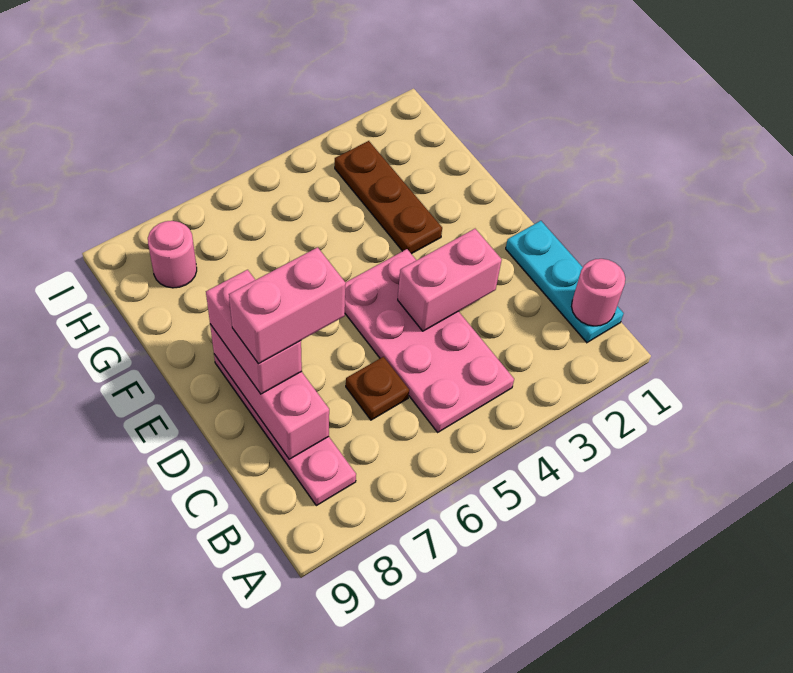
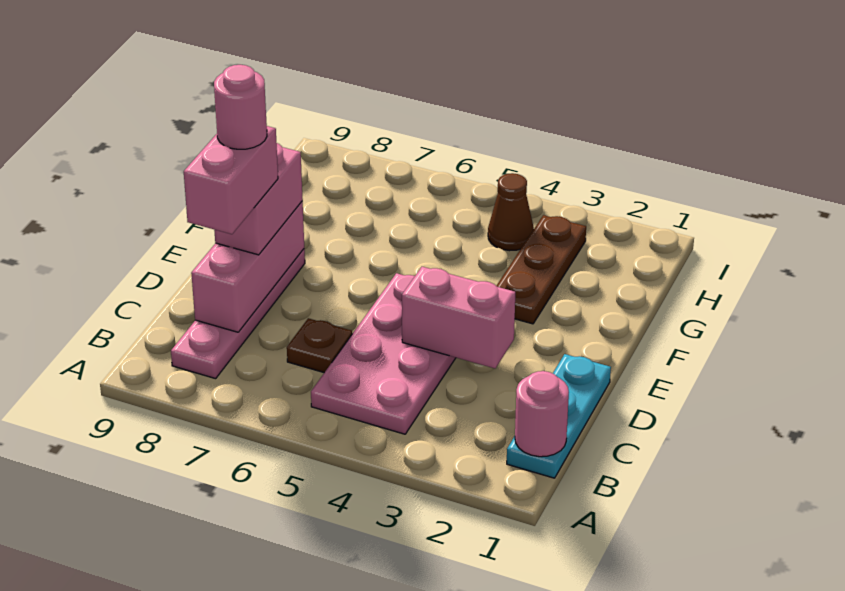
pink brick D7:D8 level 4 -> pink brick C8:D8 level 4
none -> brown cone H4 level 1
pink round brick H8 level 1 -> pink round brick D8 level 5

